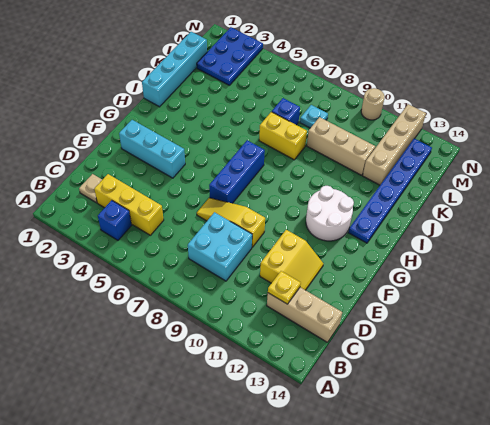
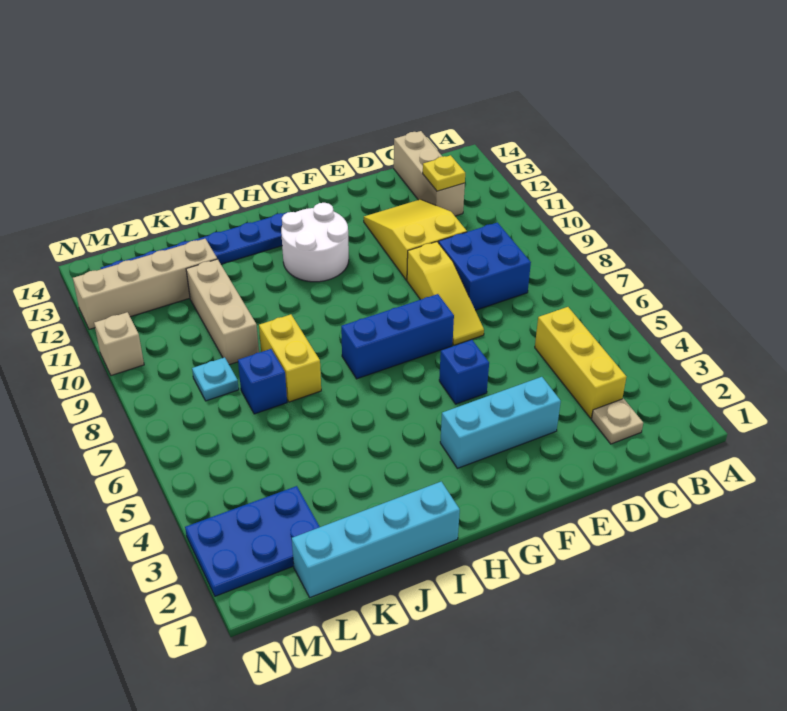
blue brick B4 level 1 -> blue brick F5 level 1
cyan brick C8:D9 level 1 -> blue brick C8:D9 level 1
yellow slope D11:E12 level 1 top 11 -> yellow slope D10:E12 level 1 top 10
cyan brick F2:F4 level 1 -> cyan brick E3:G3 level 1
tan round brick N10 level 1 -> tan brick N10 level 1

